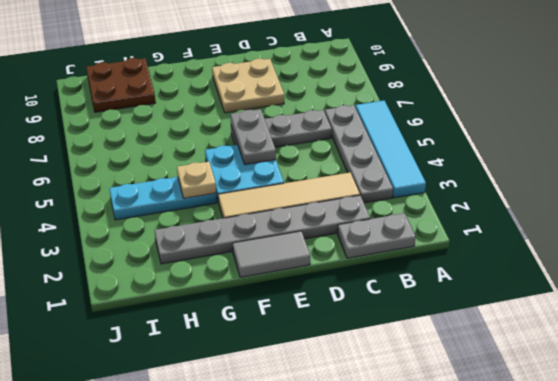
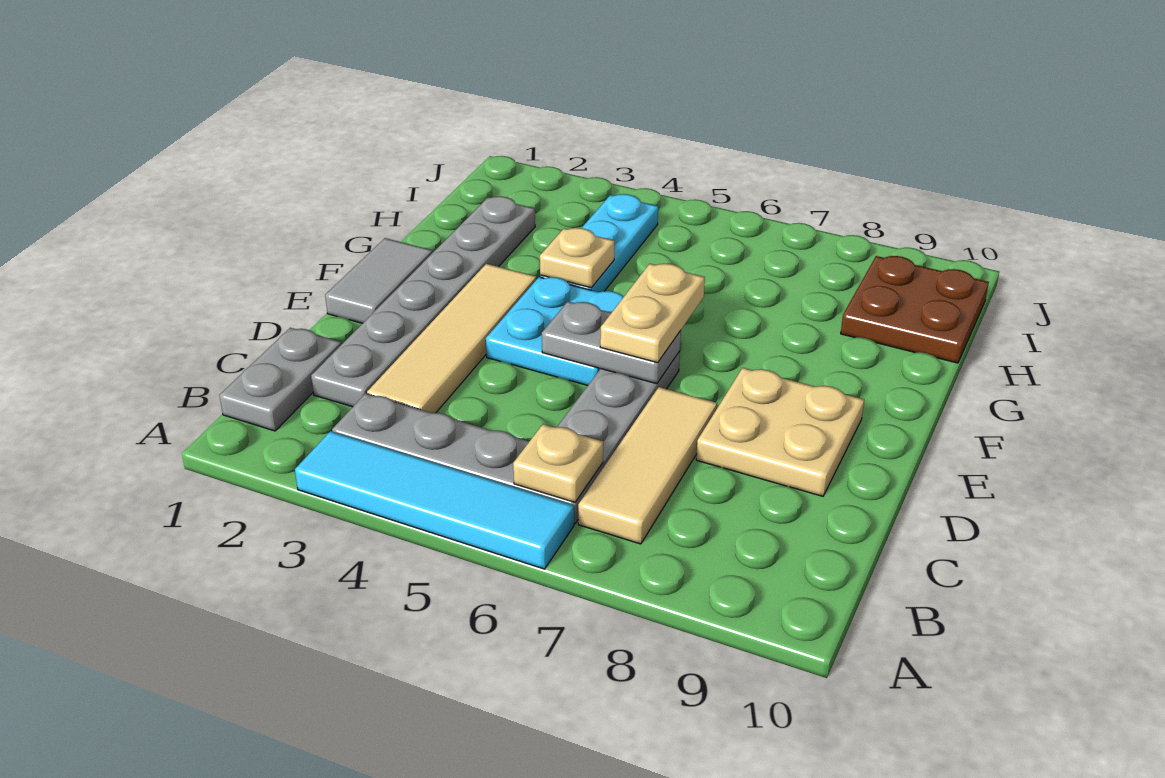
none -> tan plate B6 level 2
none -> tan tile B7:D7 level 1
none -> tan plate E6:F6 level 3

